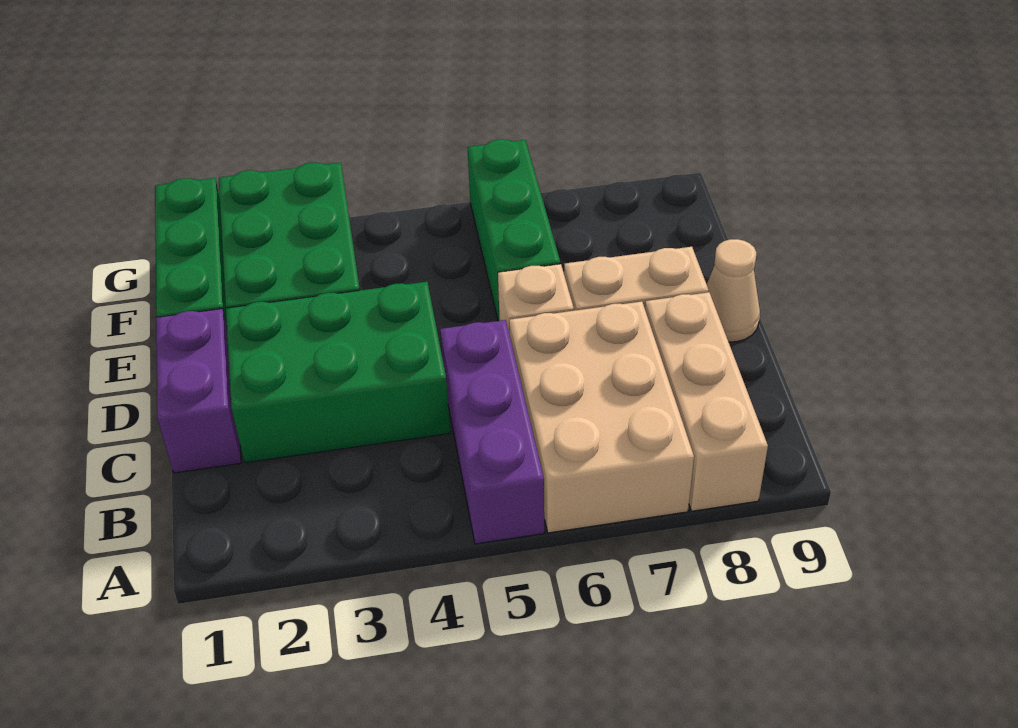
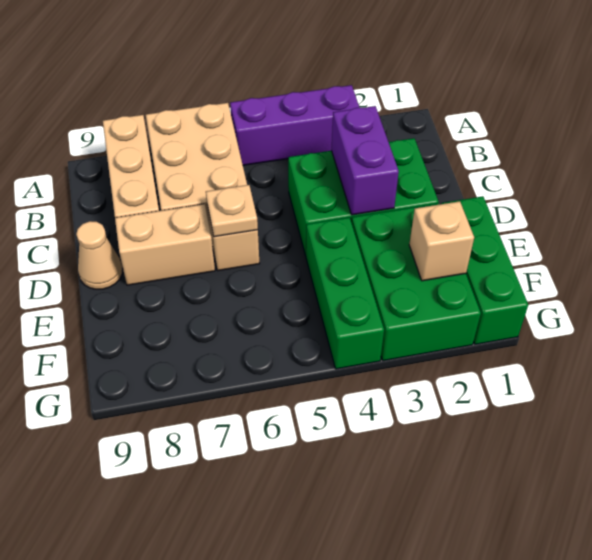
purple brick A5:C5 level 1 -> purple brick A3:A5 level 1
purple brick C1:D1 level 1 -> purple brick C3:D3 level 2
none -> tan plate D6 level 2
green brick E6:G6 level 1 -> green brick E4:G4 level 1
none -> tan brick F2 level 2

